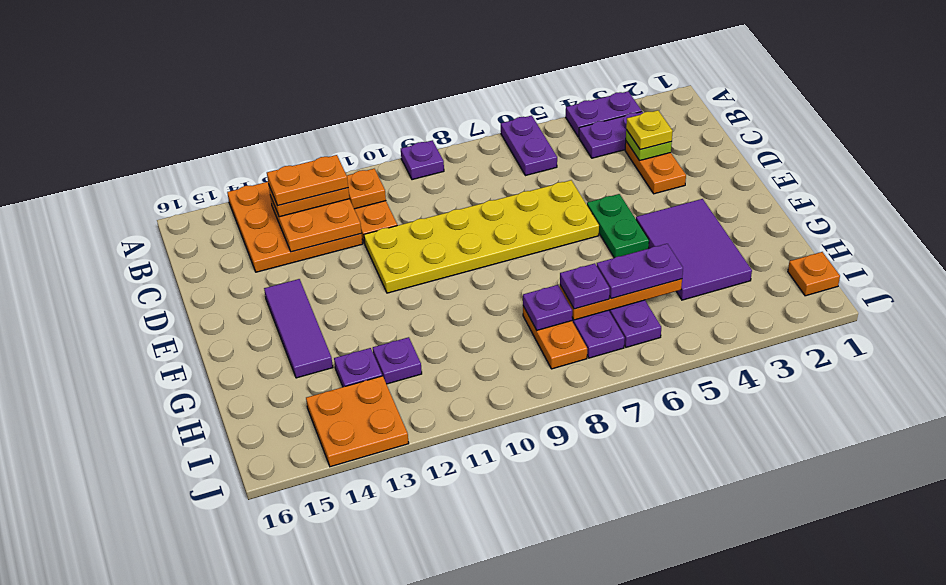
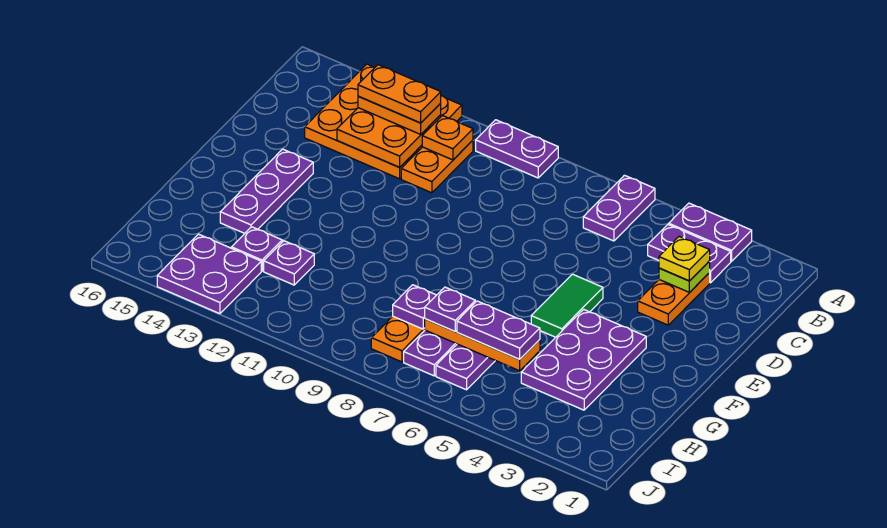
purple plate A9 level 1 -> purple plate A9:A10 level 1
yellow plate D6:E11 level 1 -> none
green plate E5:F5 level 1 -> green tile E5:F5 level 1
purple tile E14:G14 level 1 -> purple plate E14:G14 level 1
purple tile F3:H4 level 1 -> purple plate F3:H4 level 1
orange plate I1 level 1 -> none
orange plate I13:J14 level 1 -> purple plate I13:J14 level 1

